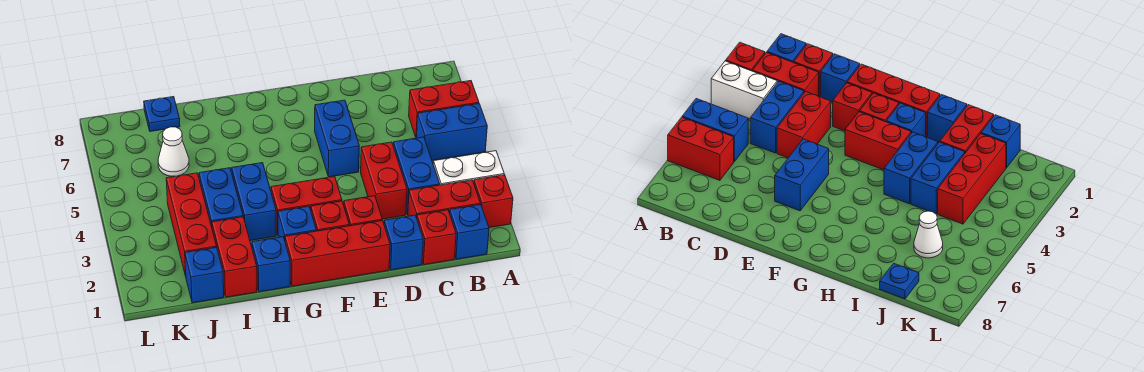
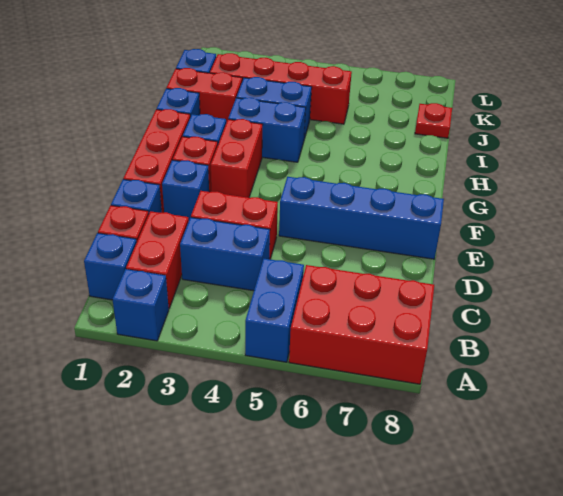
red brick A2 level 1 -> blue brick A2 level 1
white brick A3:B3 level 1 -> none
red brick A6:B6 level 1 -> red brick A6:B8 level 1
red brick E2 level 1 -> blue brick E2 level 1
blue brick E5:E6 level 1 -> blue brick E5:E8 level 1
red brick J2:J4 level 1 -> red brick J2:J5 level 1
white cone J6 level 1 -> none
blue plate J8 level 1 -> red plate J8 level 1

